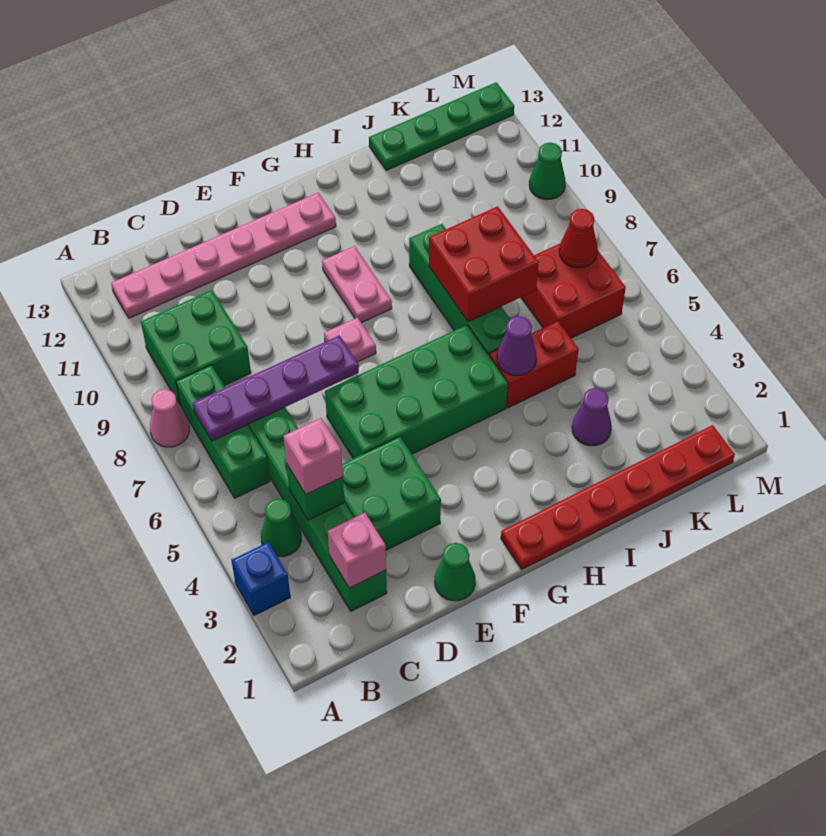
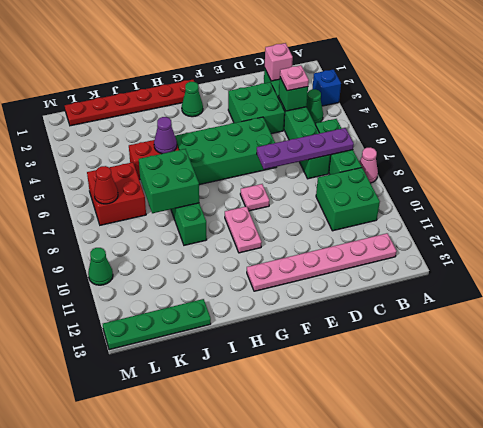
pink brick C4 level 3 -> pink plate C4 level 3
green cone E1 level 1 -> green cone G2 level 1
red brick I7:J8 level 2 -> green brick I7:J8 level 2
purple cone J3 level 1 -> none

